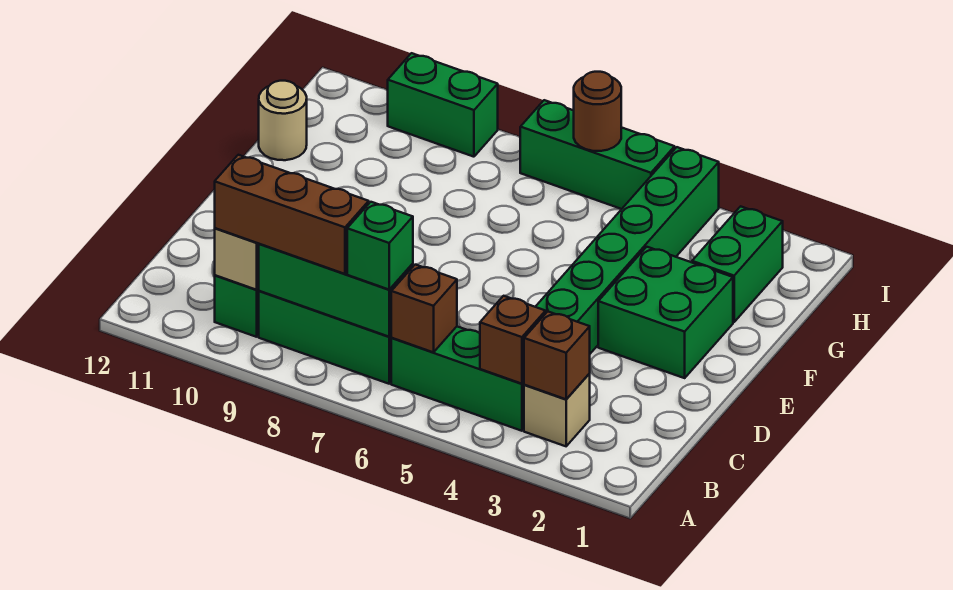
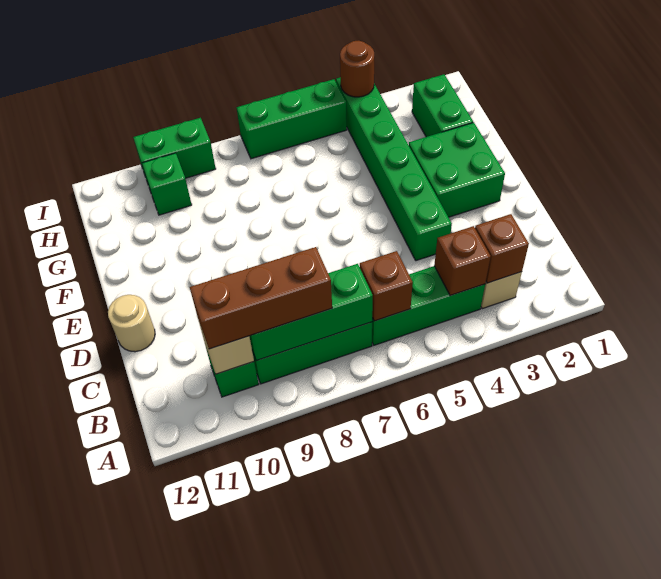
green brick B7 level 3 -> green brick H10 level 1
tan round brick G12 level 1 -> tan round brick D12 level 1
brown round brick I6 level 2 -> brown round brick I4 level 2

